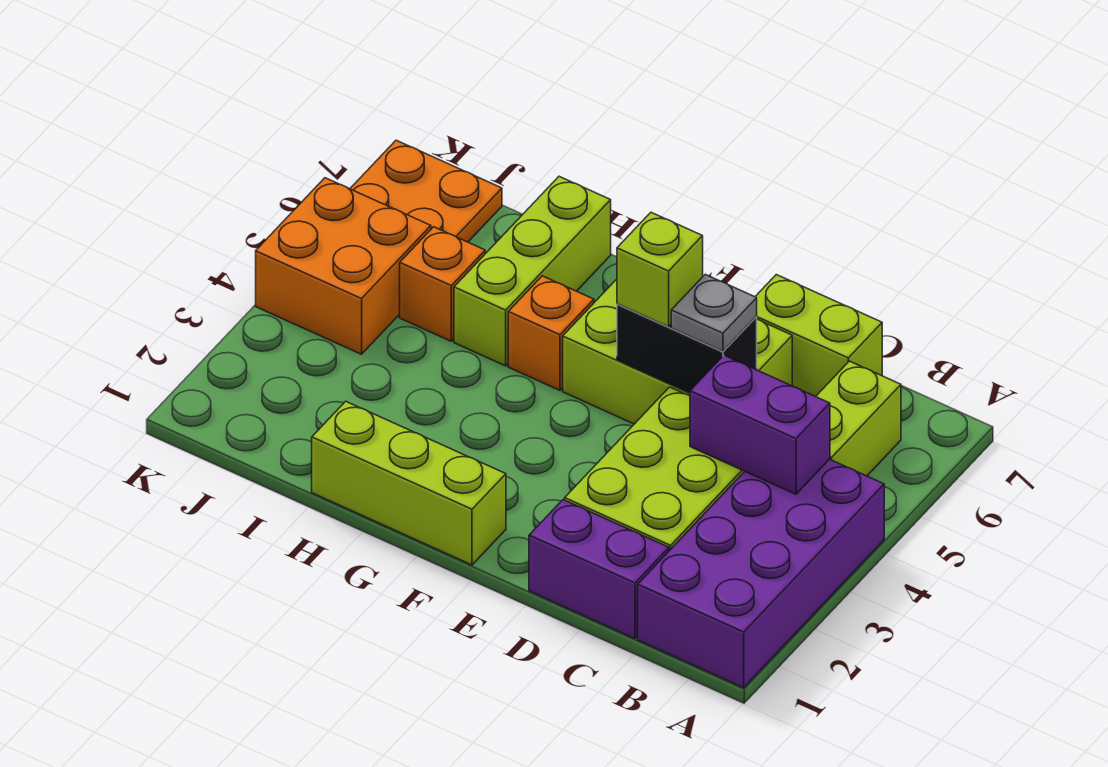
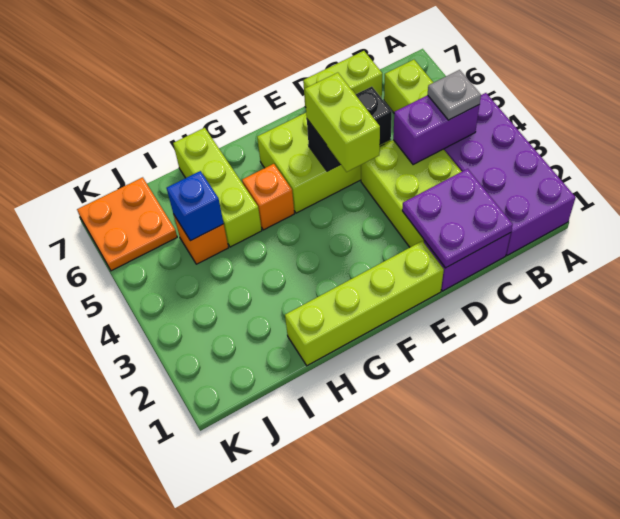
none -> purple plate C1:D2 level 2
grey plate D5 level 3 -> grey plate B4 level 3
lime brick E5 level 3 -> lime brick E4:E5 level 3
lime brick F1:H1 level 1 -> lime brick E1:H1 level 1
none -> blue brick I5 level 2
orange brick J4:K5 level 1 -> none

